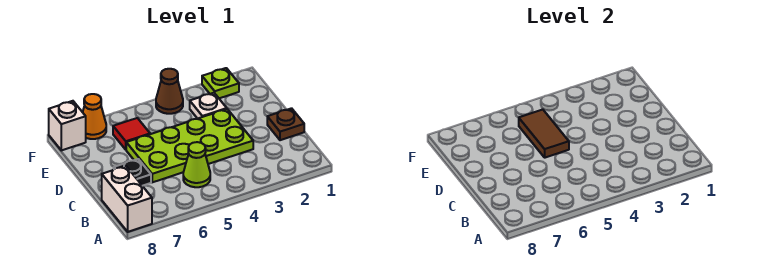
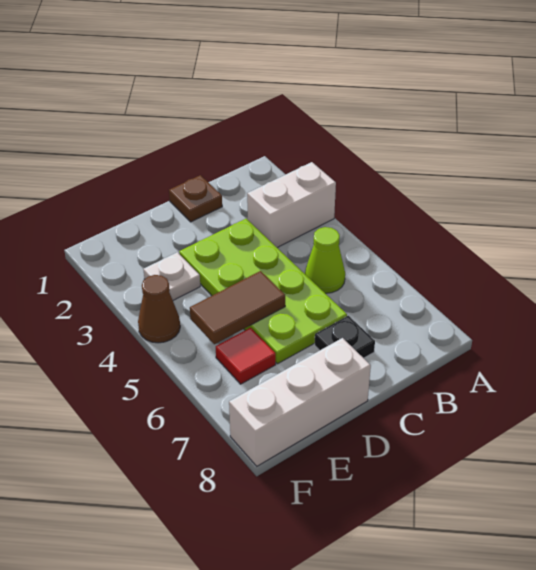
white brick A8:B8 level 1 -> white brick A3:B3 level 1
lime plate F2 level 1 -> none
orange cone F7 level 1 -> none
white brick F8 level 1 -> white brick D8:F8 level 1

